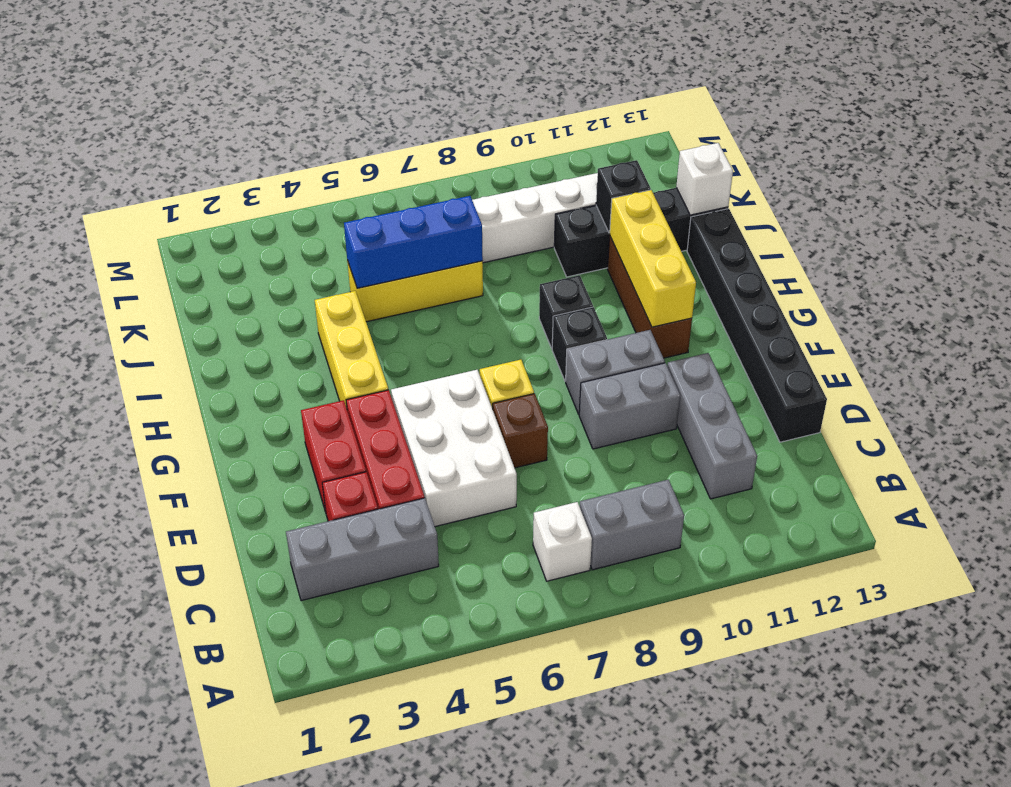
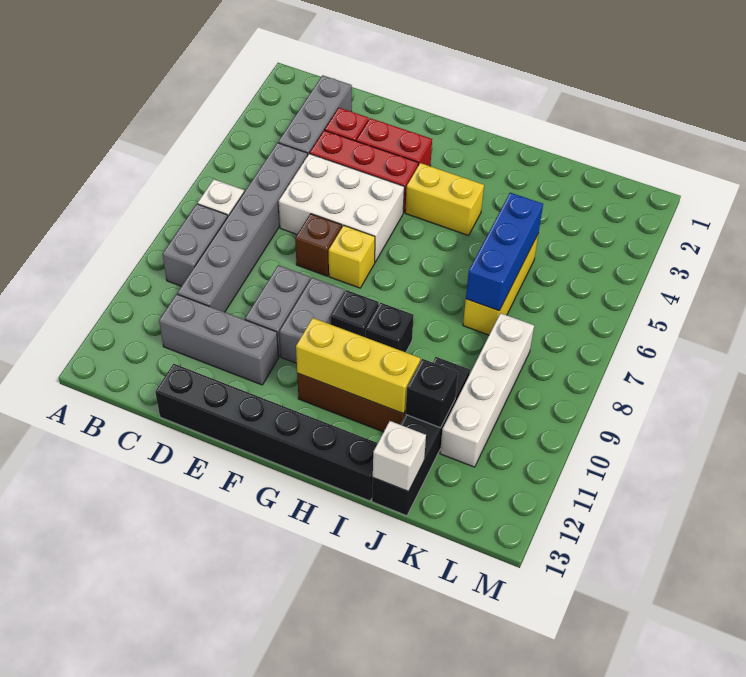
none -> grey brick C5:C10 level 1
yellow brick G4:I4 level 1 -> yellow brick G4:H4 level 1

